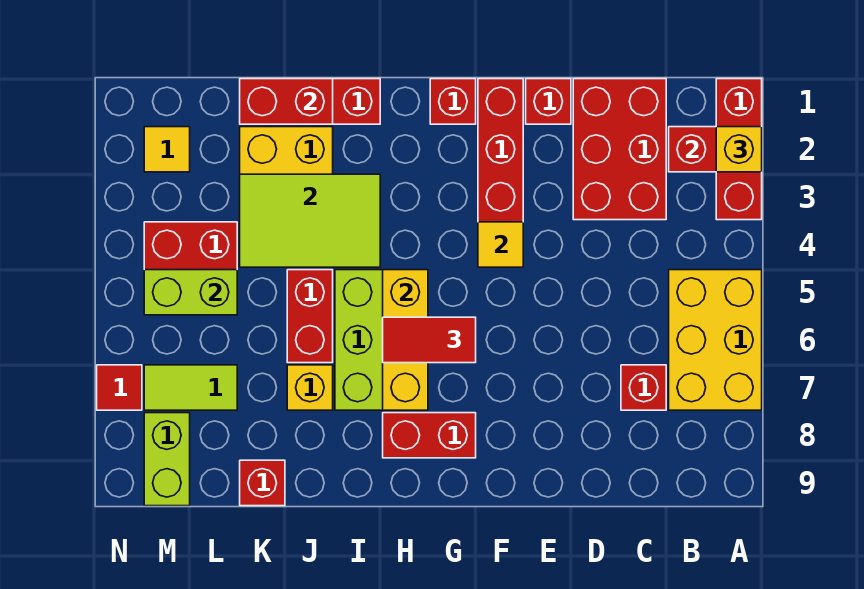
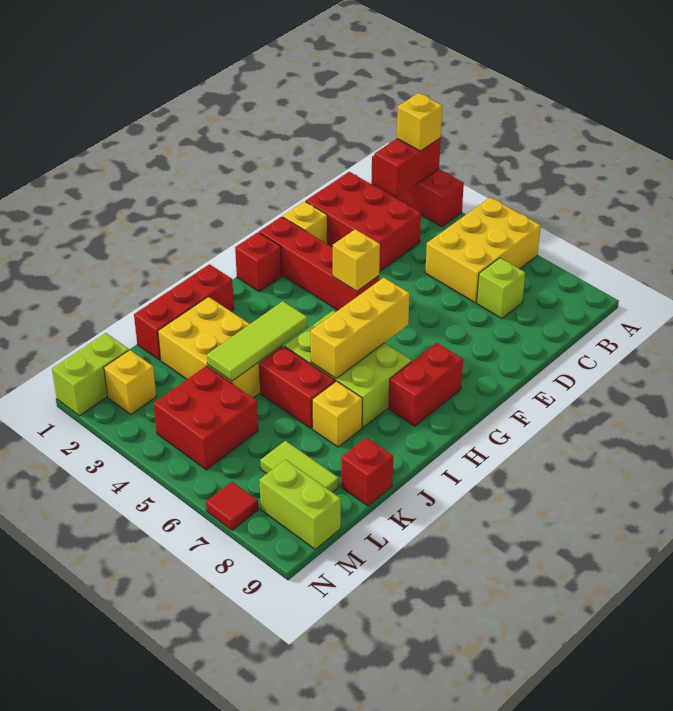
yellow brick A5:B7 level 1 -> yellow brick A5:C6 level 1
red brick C7 level 1 -> lime brick C7 level 1
red brick E1 level 1 -> yellow brick E1 level 1
yellow tile F4 level 2 -> yellow brick F4 level 2
red tile G6:H6 level 3 -> none
yellow brick H5:H7 level 2 -> yellow brick G6:I6 level 2
lime tile I3:K4 level 2 -> lime tile I4:K4 level 2
red brick J1:K1 level 2 -> none
lime brick L5:M5 level 2 -> lime brick M1:N1 level 1
lime tile L7:M7 level 1 -> lime tile L7:L8 level 1
yellow tile M2 level 1 -> yellow brick M2 level 1

